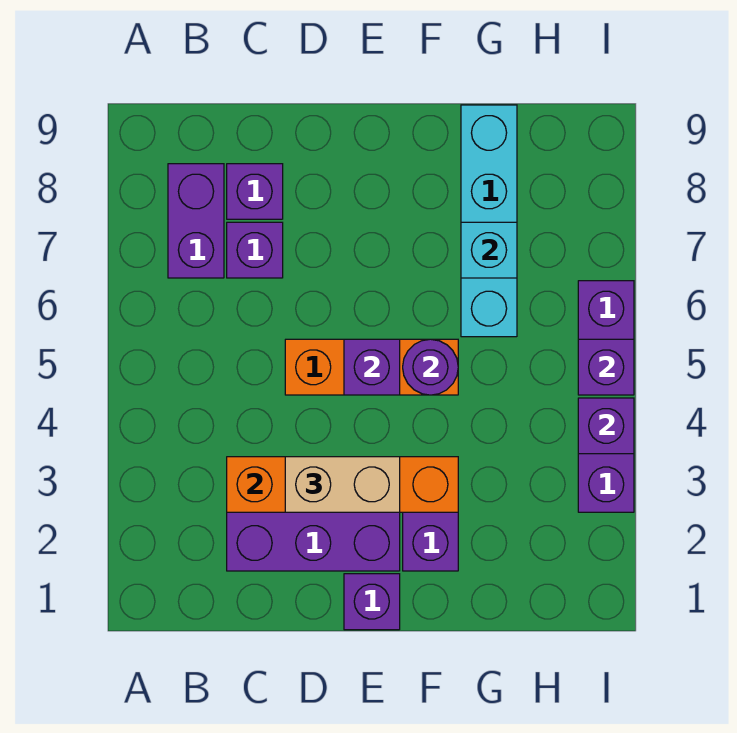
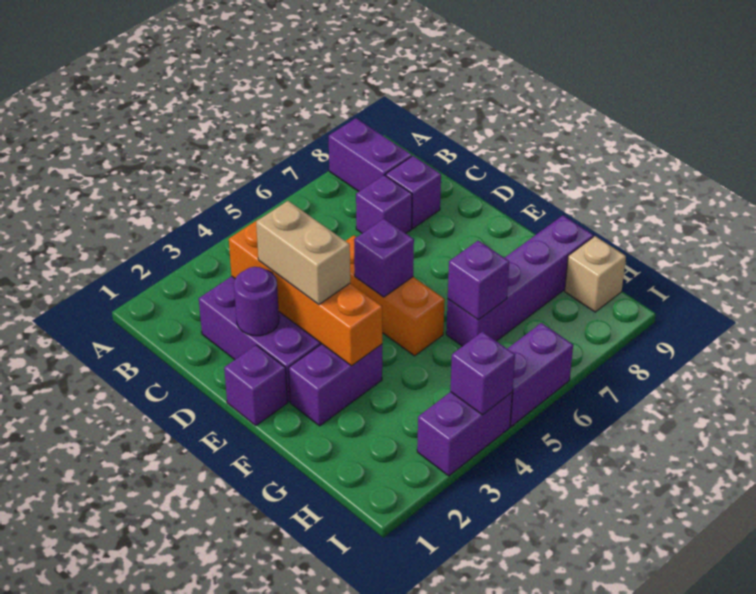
purple brick B7:B8 level 1 -> purple brick A8:B8 level 1
purple round brick F5 level 2 -> purple round brick D2 level 2
cyan brick G6:G9 level 1 -> purple brick G6:G9 level 1
cyan brick G7 level 2 -> none
none -> tan brick H9 level 1
purple brick I5 level 2 -> purple brick G6 level 2

